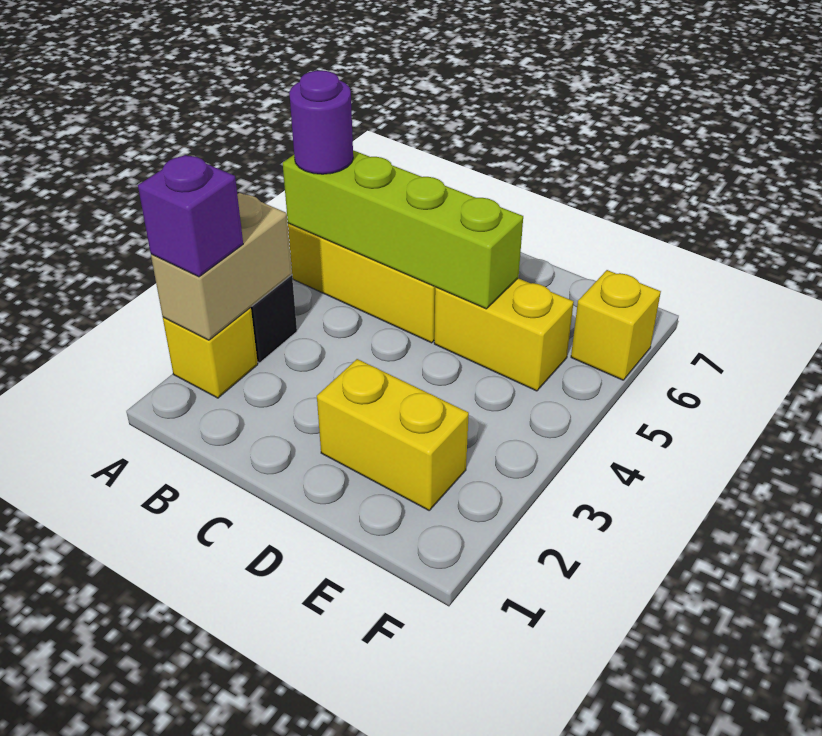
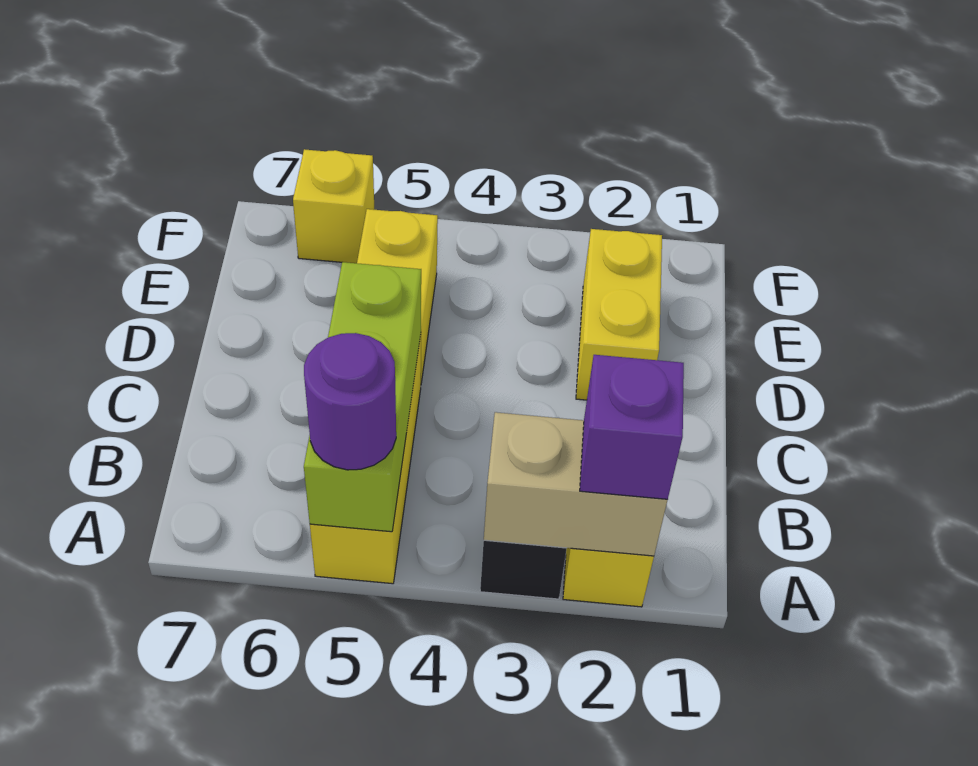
lime brick A5:D5 level 2 -> lime brick A5:C5 level 2

